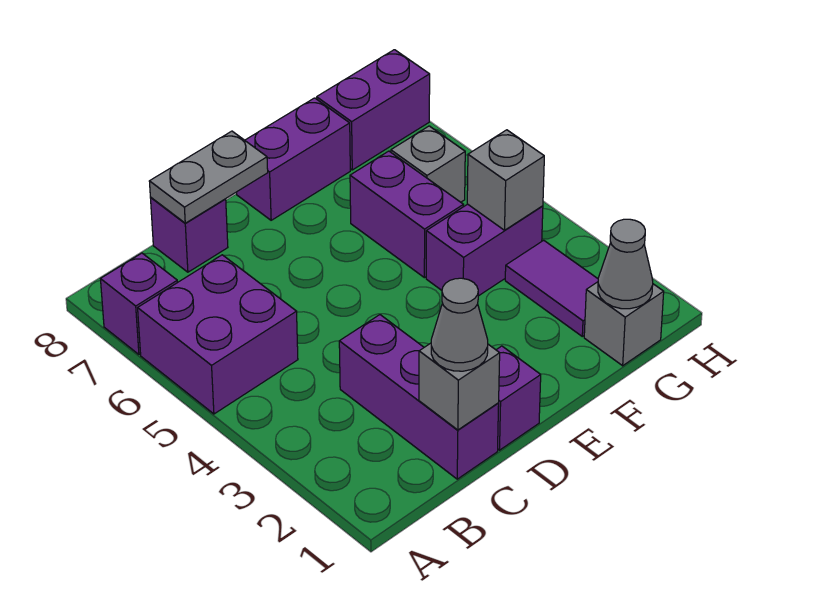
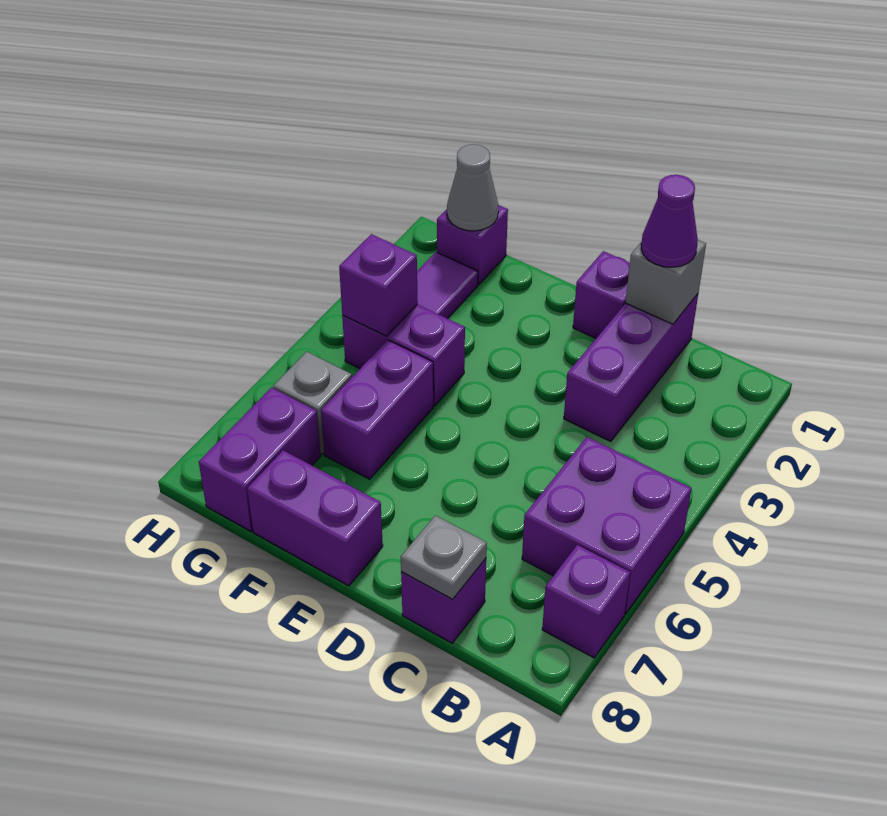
grey cone C1 level 3 -> purple cone C1 level 3
grey plate C8:D8 level 2 -> grey plate C8 level 2
grey brick G1 level 1 -> purple brick G1 level 1
grey brick G4 level 2 -> purple brick G4 level 2
purple brick G8:H8 level 1 -> purple brick G7:G8 level 1

